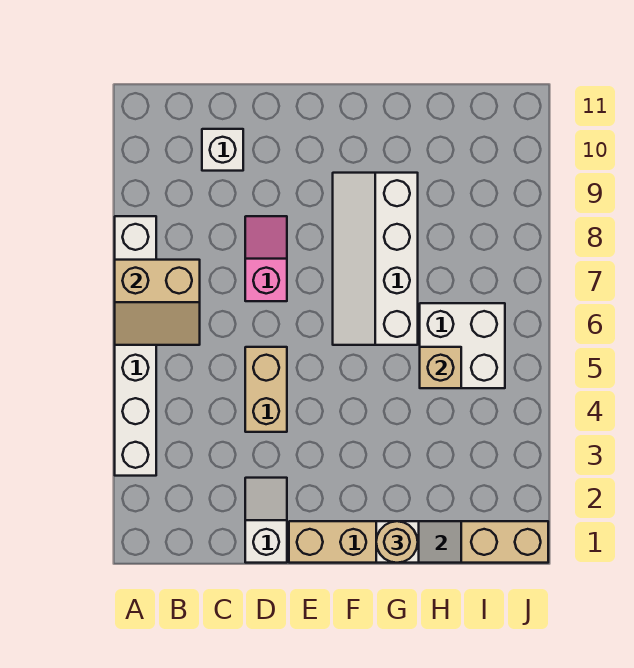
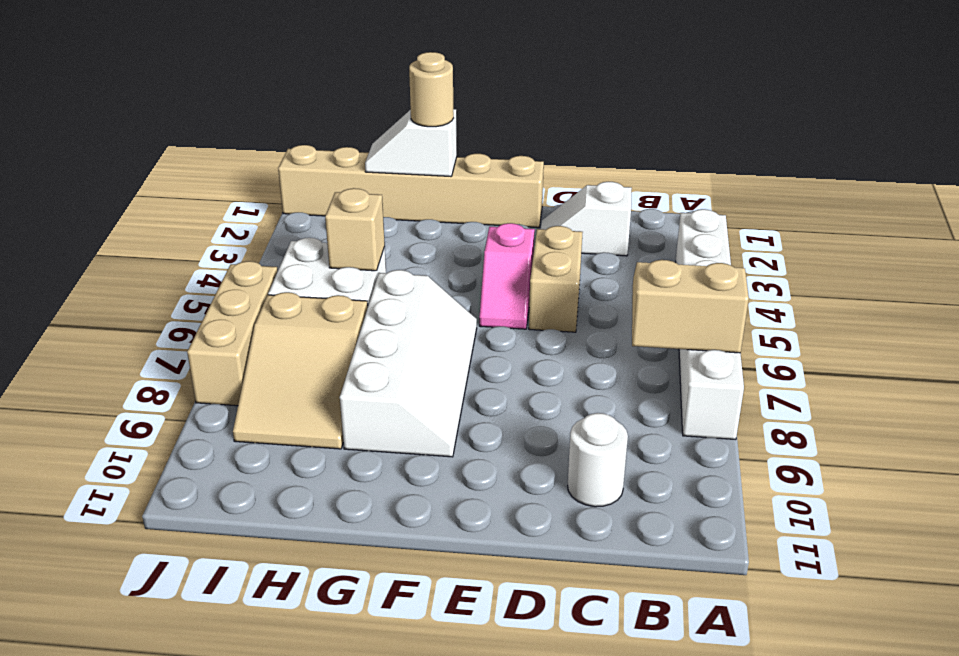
white brick C10 level 1 -> white round brick C10 level 1
white slope D1:D2 level 1 top 1 -> white slope C2:D2 level 1 top C
pink slope D7:D8 level 1 top 7 -> pink slope E4:E5 level 1 top 4
none -> tan slope H7:I9 level 1 top 7
none -> tan brick J6:J8 level 1

